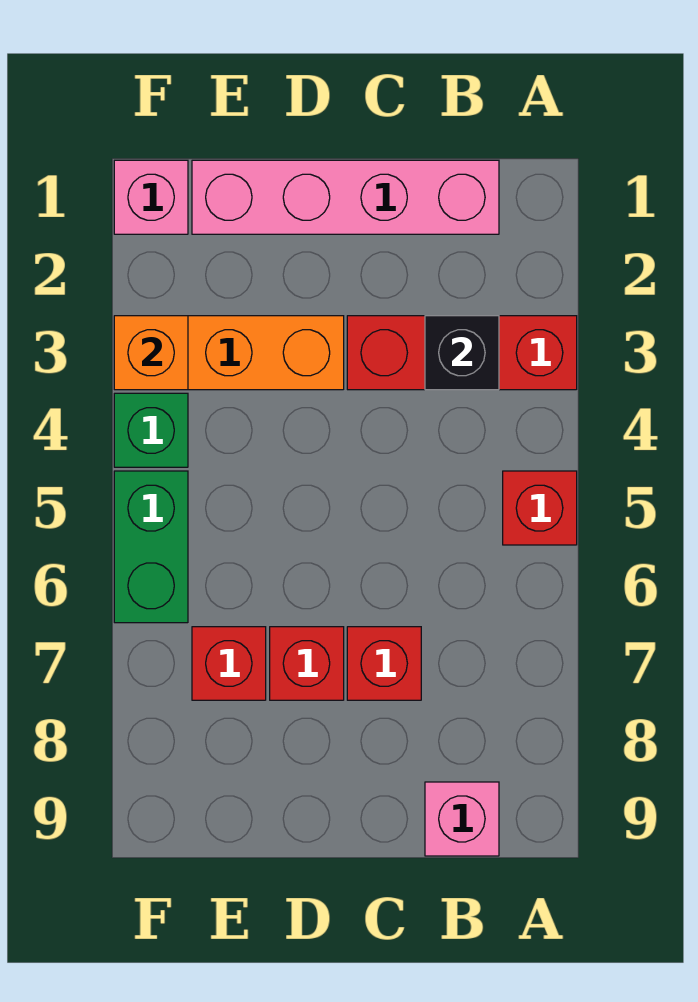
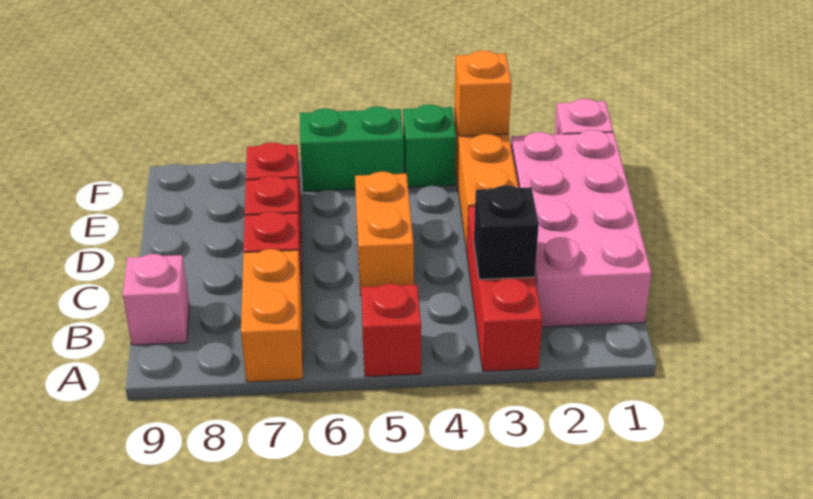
none -> orange brick A7:B7 level 1
pink brick B1:E1 level 1 -> pink brick B1:E2 level 1
none -> orange brick C5:D5 level 1

